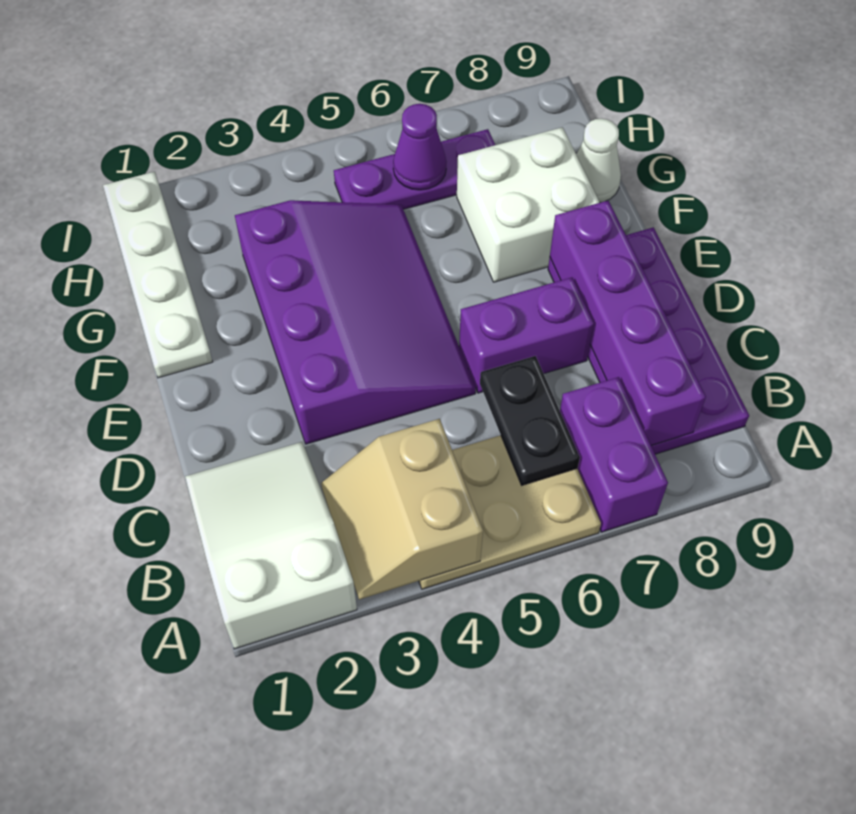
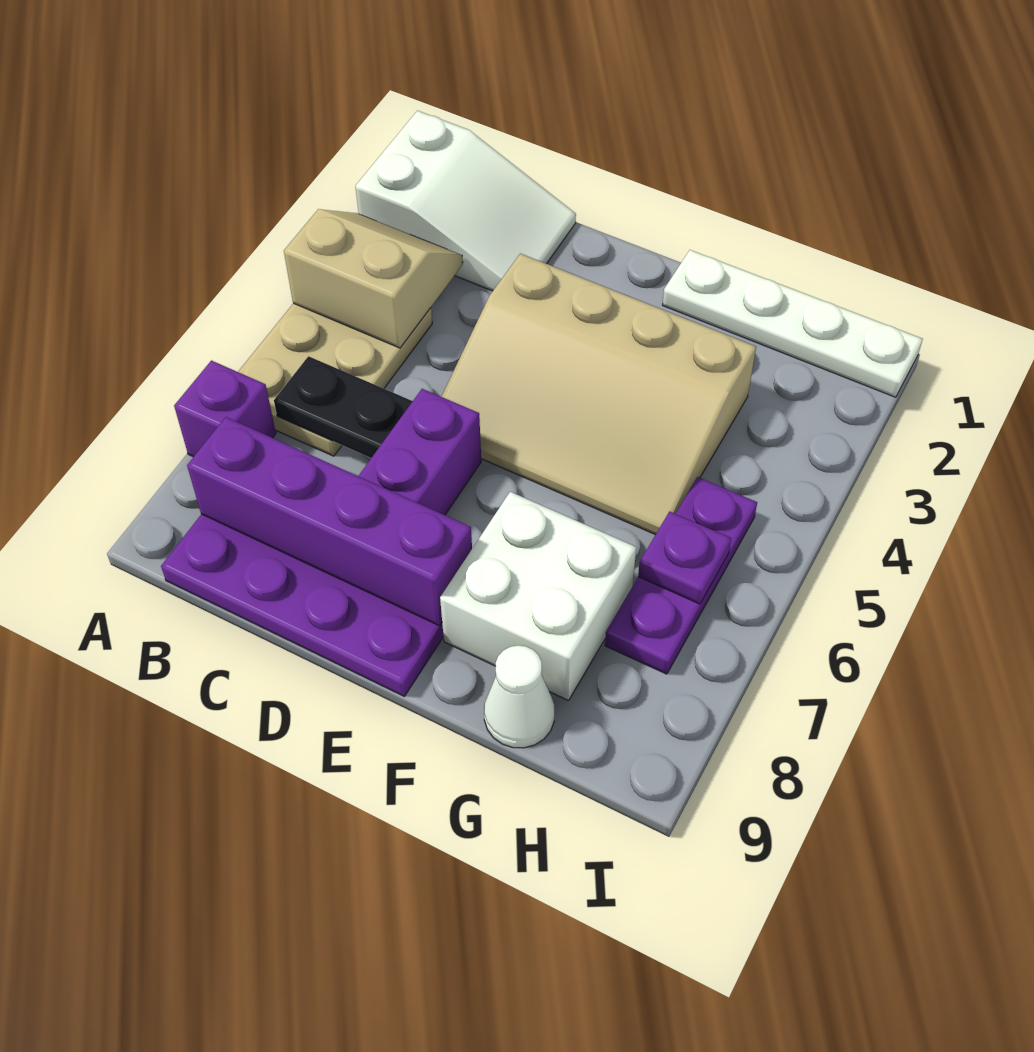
purple brick A7:B7 level 1 -> purple brick A7 level 1
purple slope D3:G5 level 1 top 3 -> tan slope D3:G5 level 1 top 3
purple cone H6 level 2 -> purple plate H6 level 2

